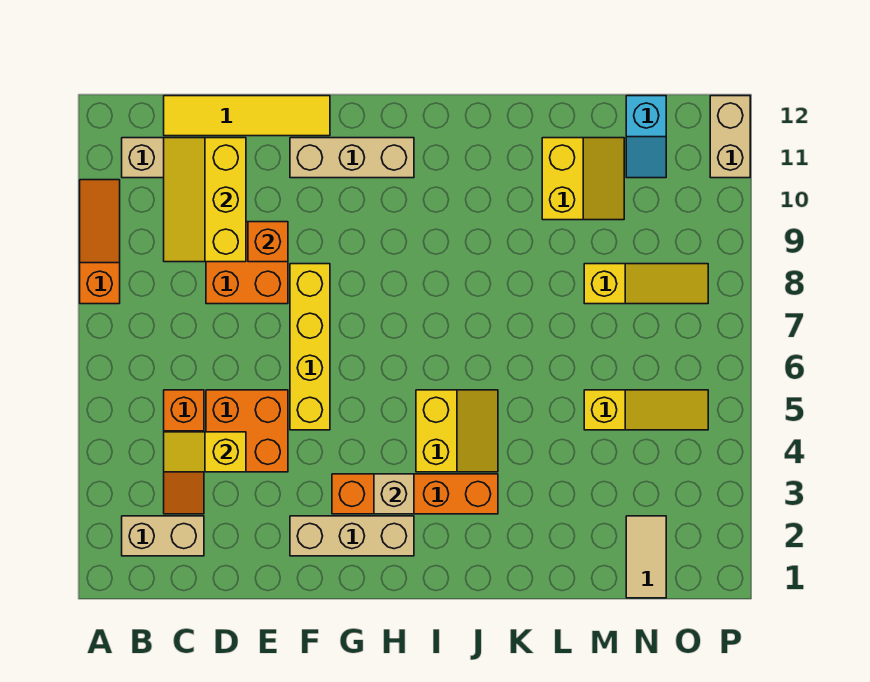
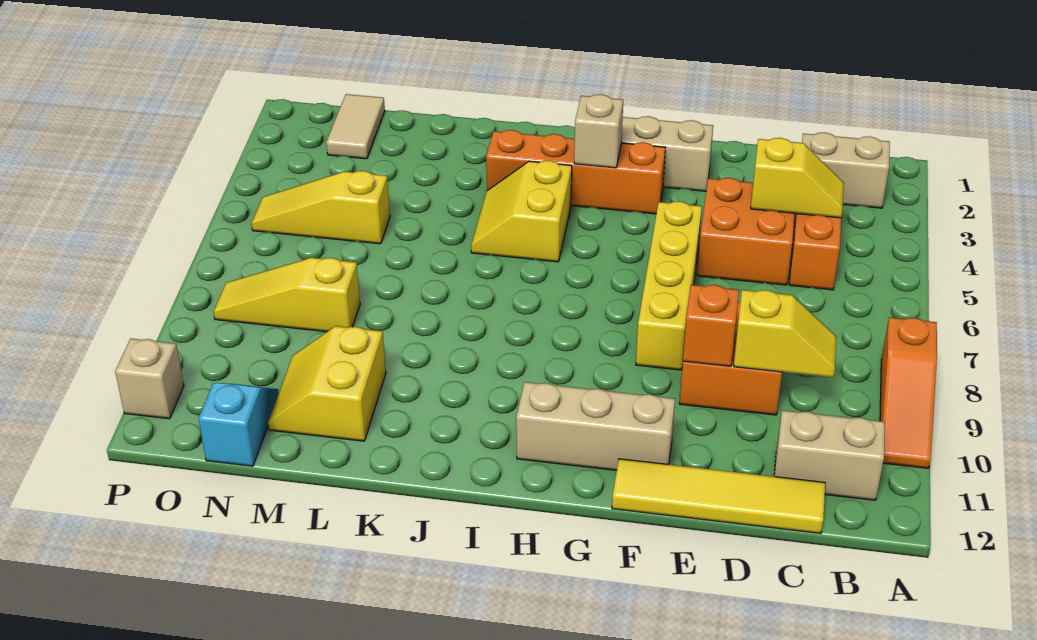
yellow slope C9:D11 level 2 top D -> yellow slope C9:D9 level 2 top D
tan brick P11:P12 level 1 -> tan brick P11 level 1

